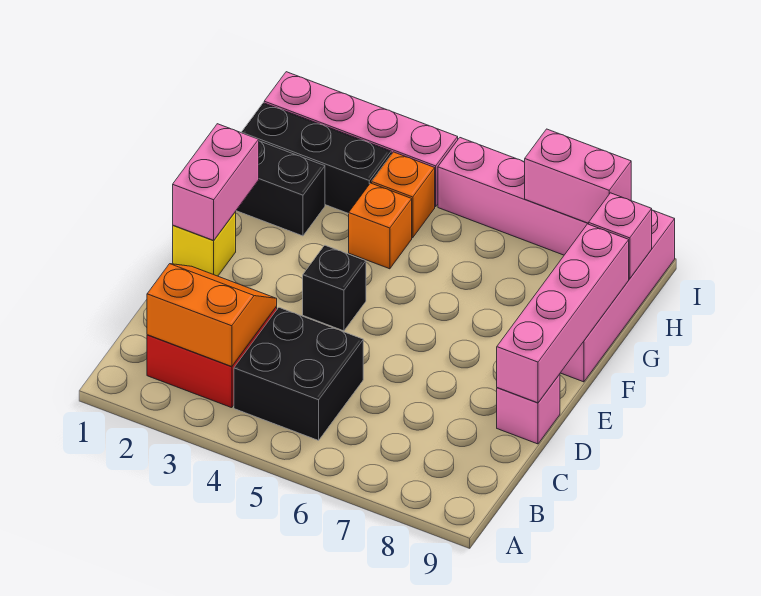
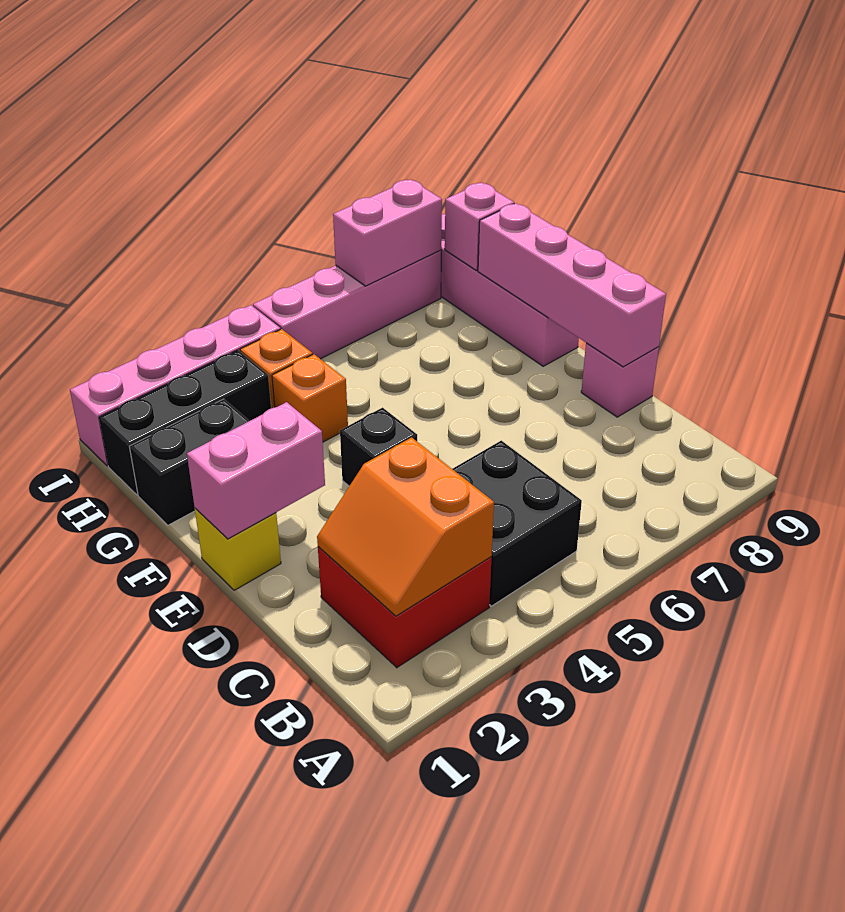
orange slope B2:C3 level 2 top B -> orange slope B2:C3 level 2 top 3
pink brick E1:F1 level 2 -> pink brick E1:E2 level 2

